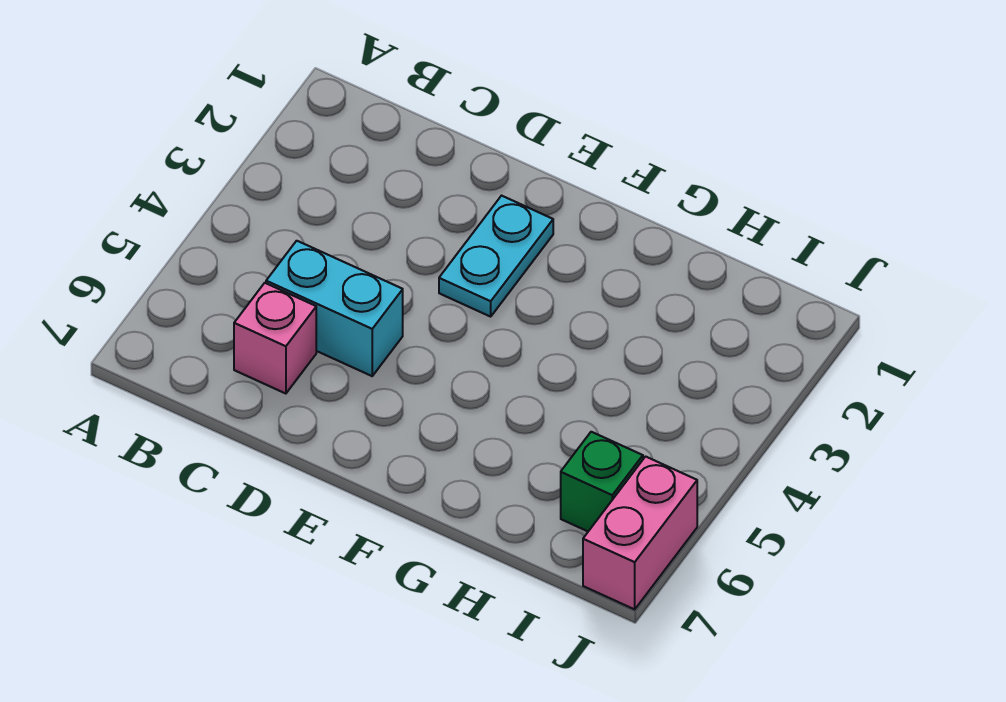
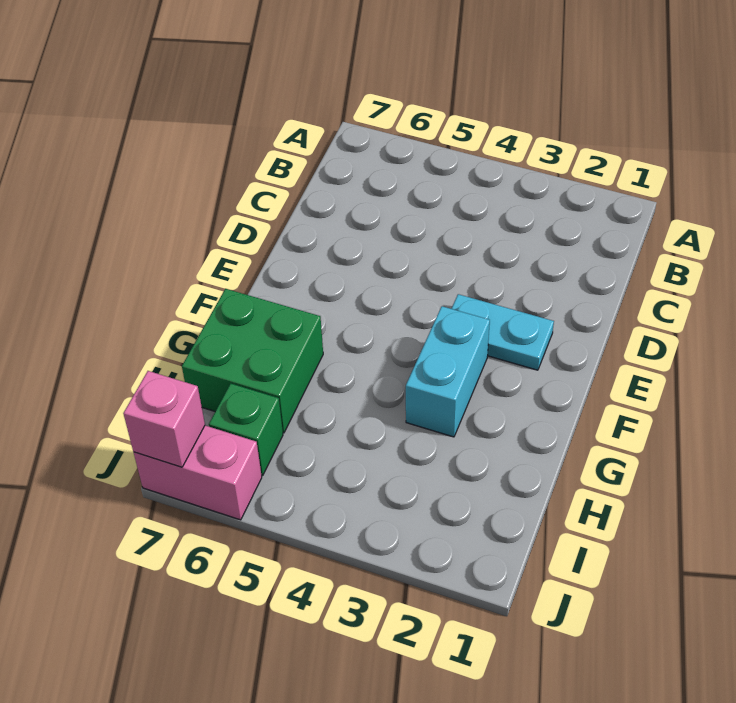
cyan brick C5:D5 level 1 -> cyan brick F3:G3 level 1
pink brick C6 level 1 -> pink brick J7 level 2
none -> green brick G6:H7 level 1

